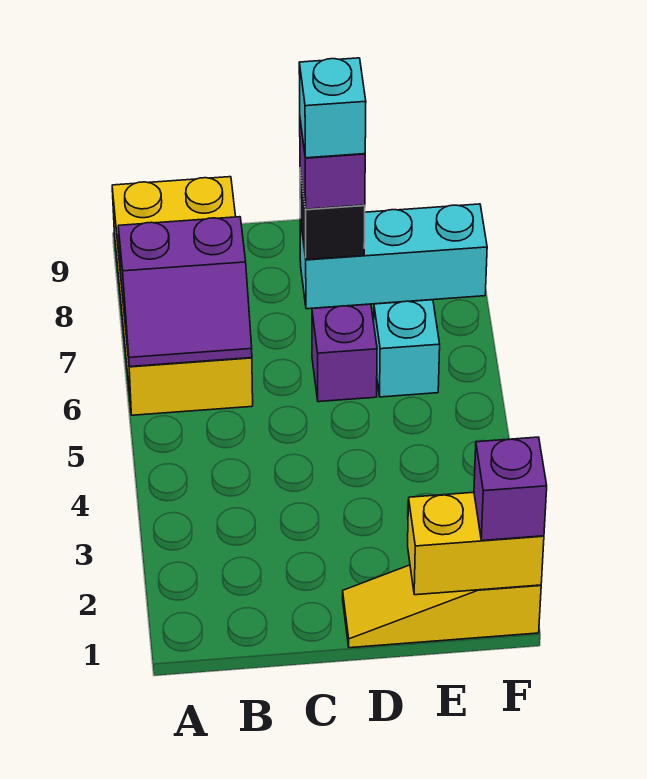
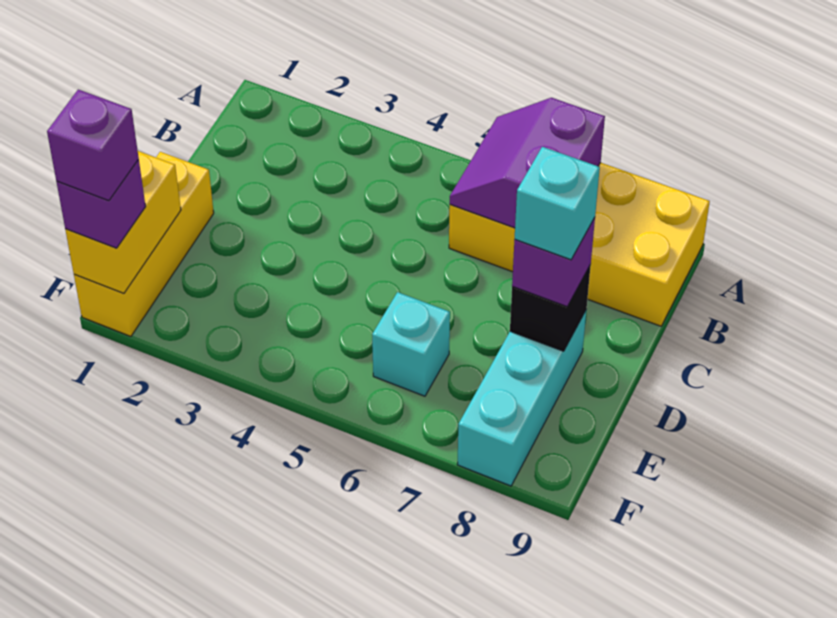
yellow slope D1:F1 level 1 top F -> yellow brick D1:F1 level 1
purple brick D6 level 1 -> purple brick F1 level 4

